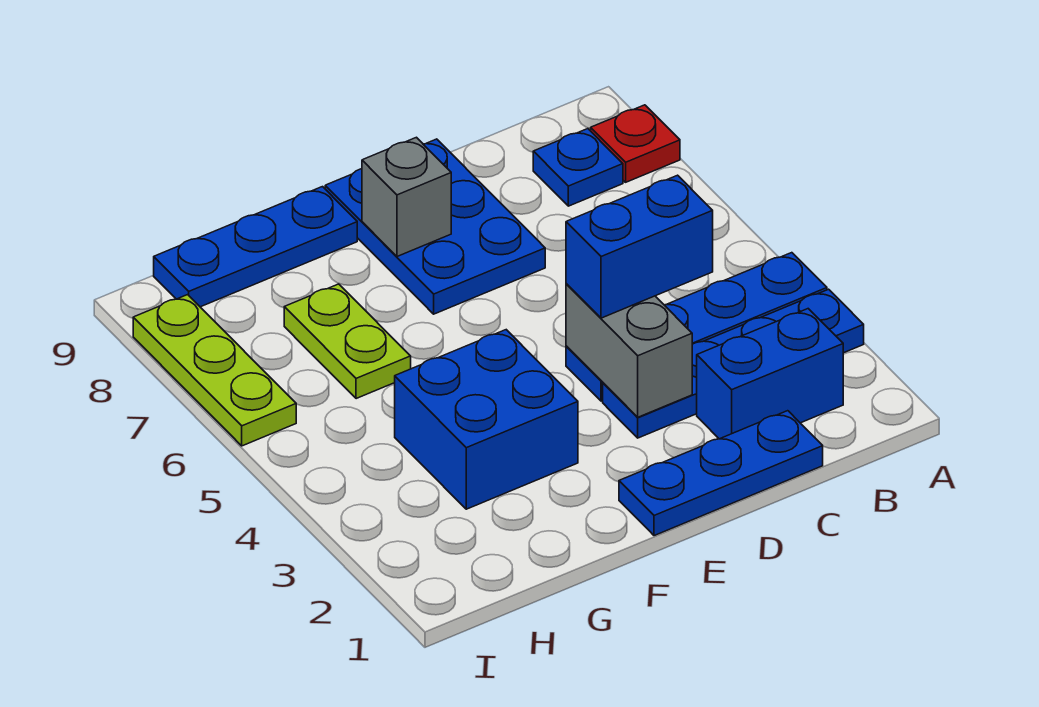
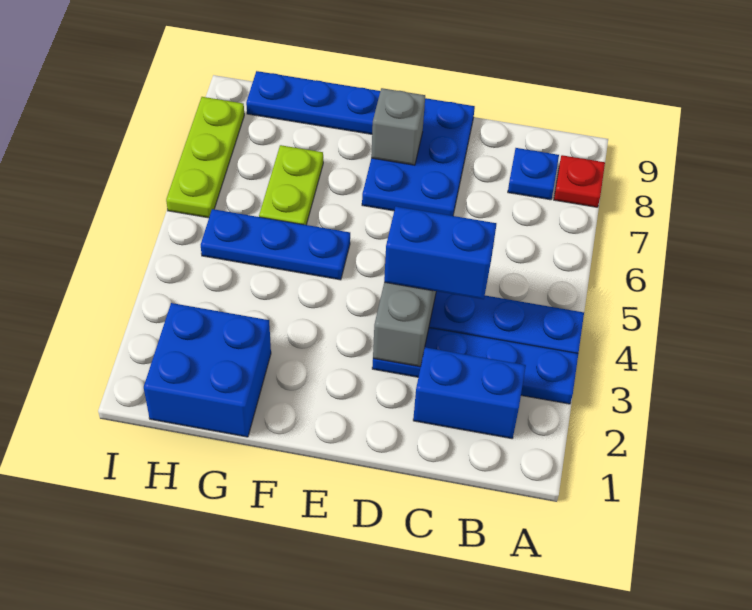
blue plate C1:E1 level 1 -> blue plate F5:H5 level 1
blue brick F3:G4 level 1 -> blue brick G1:H2 level 1

